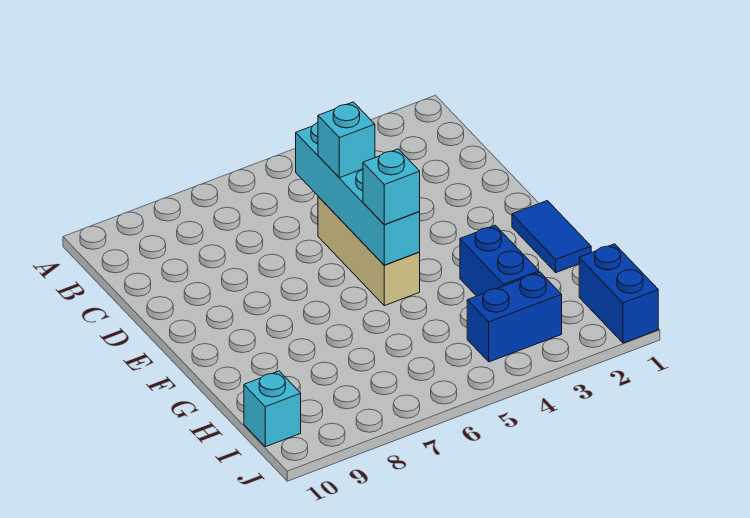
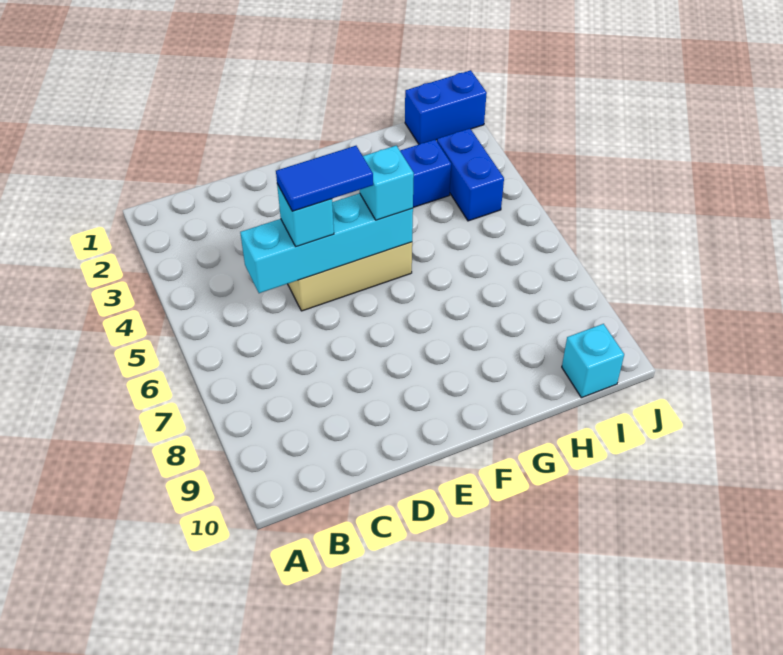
blue tile F1:G1 level 1 -> blue tile D5:E5 level 4

